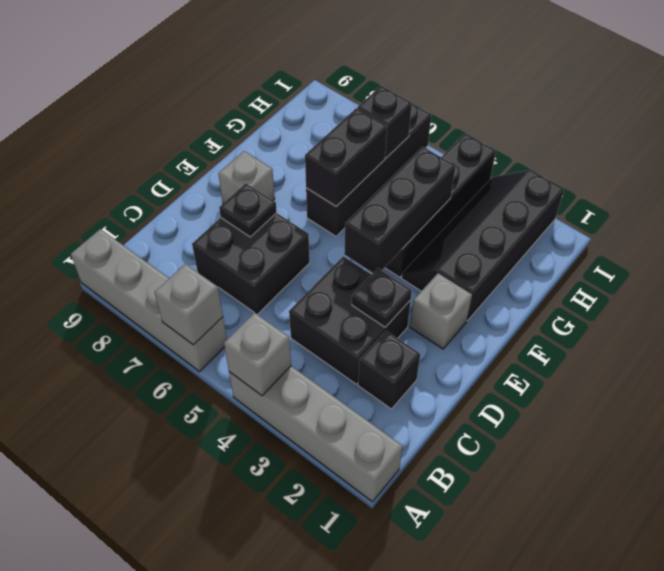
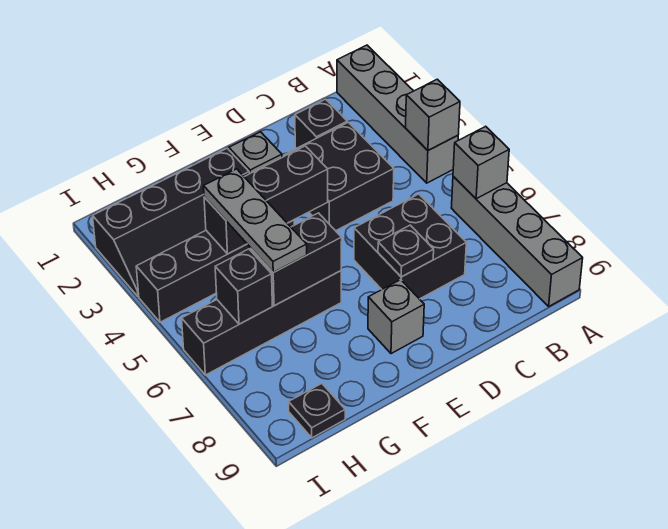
black plate D3 level 2 -> black plate H9 level 1
none -> grey plate G4:G6 level 3

